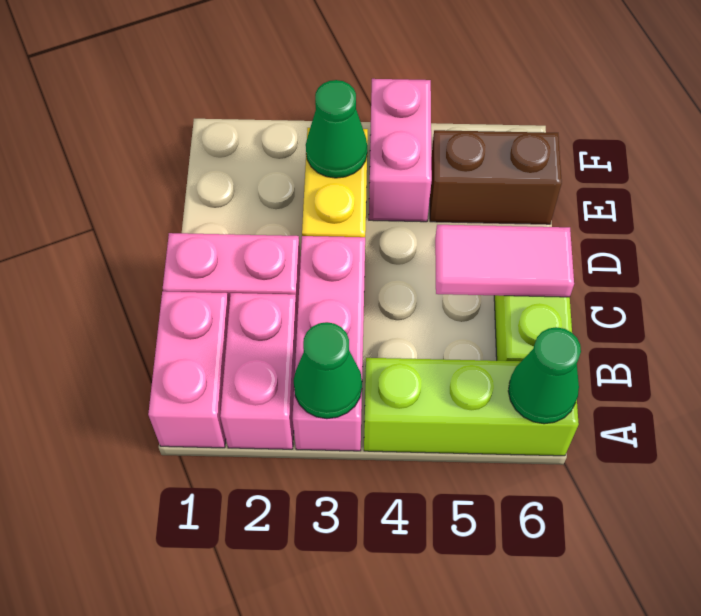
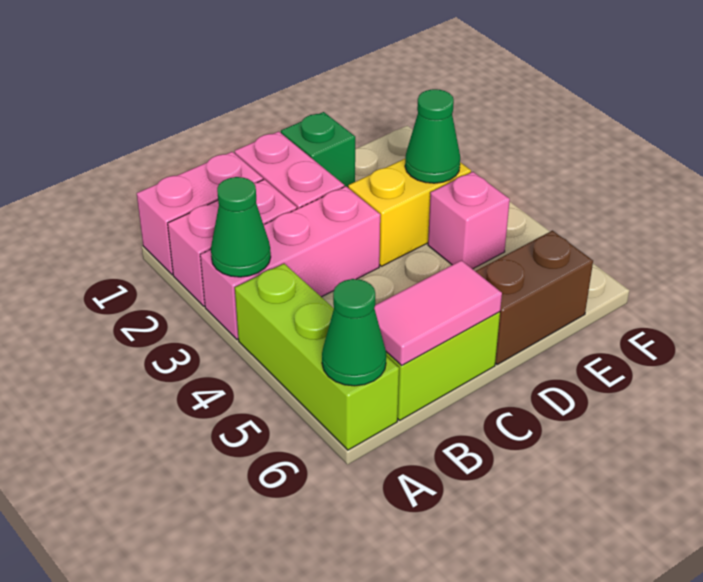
pink tile C5:C6 level 2 -> pink tile B6:C6 level 2
none -> green brick D1 level 1
pink brick E4:F4 level 1 -> pink brick E4 level 1
brown brick E5:E6 level 1 -> brown brick D6:E6 level 1

